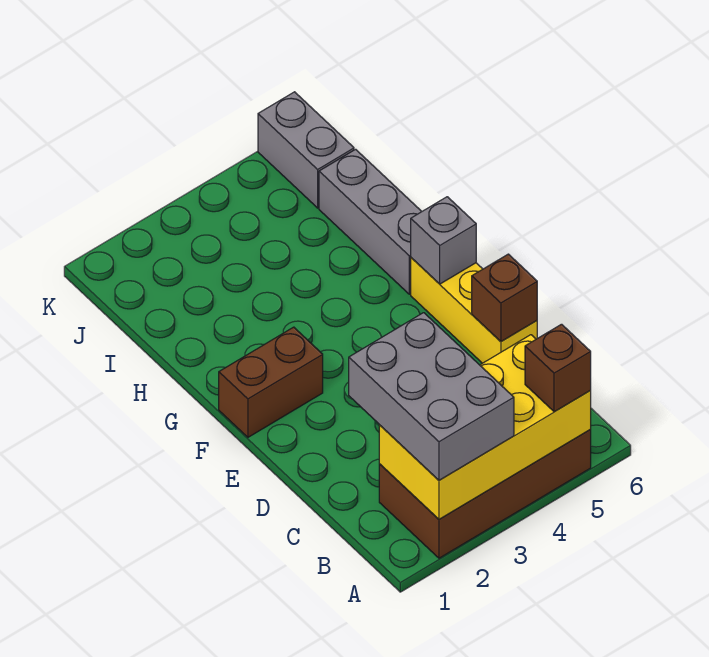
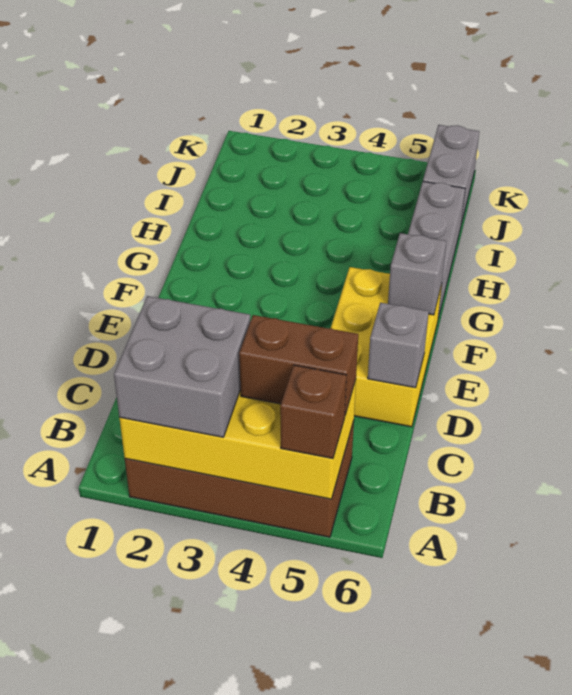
grey brick A2:C3 level 3 -> grey brick A2:B3 level 3
yellow brick D6:F6 level 1 -> yellow brick D5:F6 level 1
brown brick D6 level 2 -> grey brick D6 level 2
brown brick F1:F2 level 1 -> brown brick B4:B5 level 3

